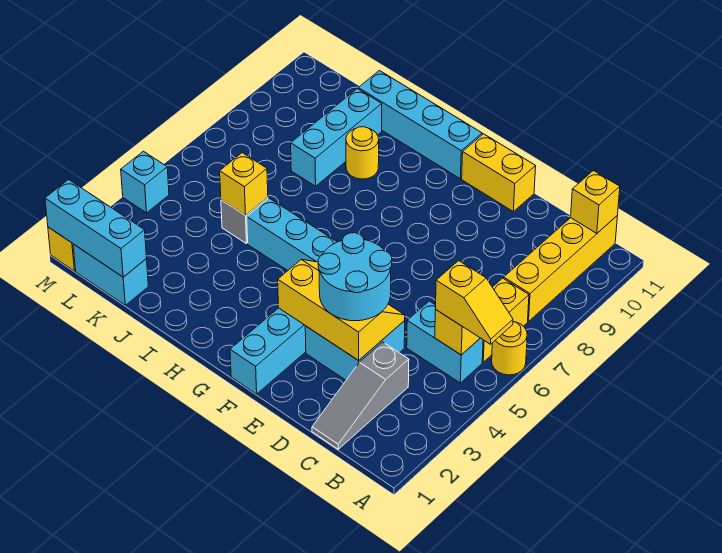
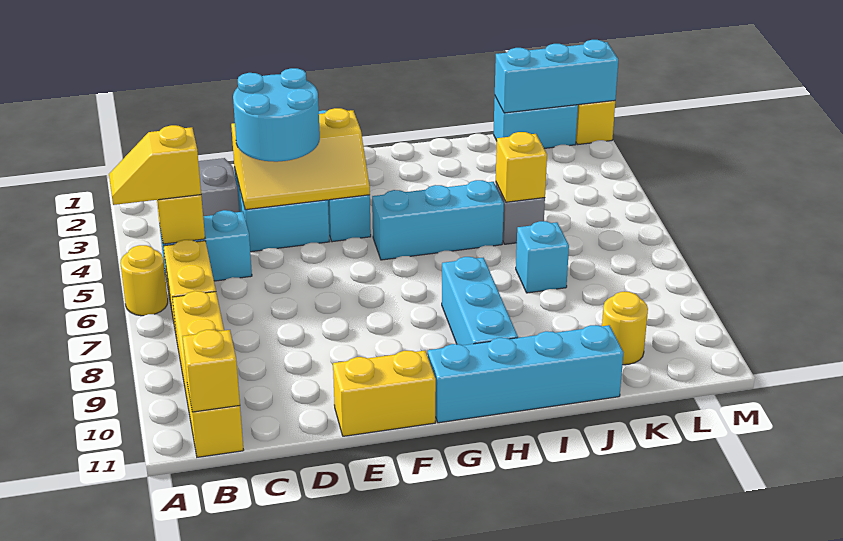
yellow round brick I9 level 1 -> yellow round brick K10 level 1
cyan brick J8:J10 level 1 -> cyan brick H8:H10 level 1
cyan brick M4 level 1 -> cyan brick J7 level 1

